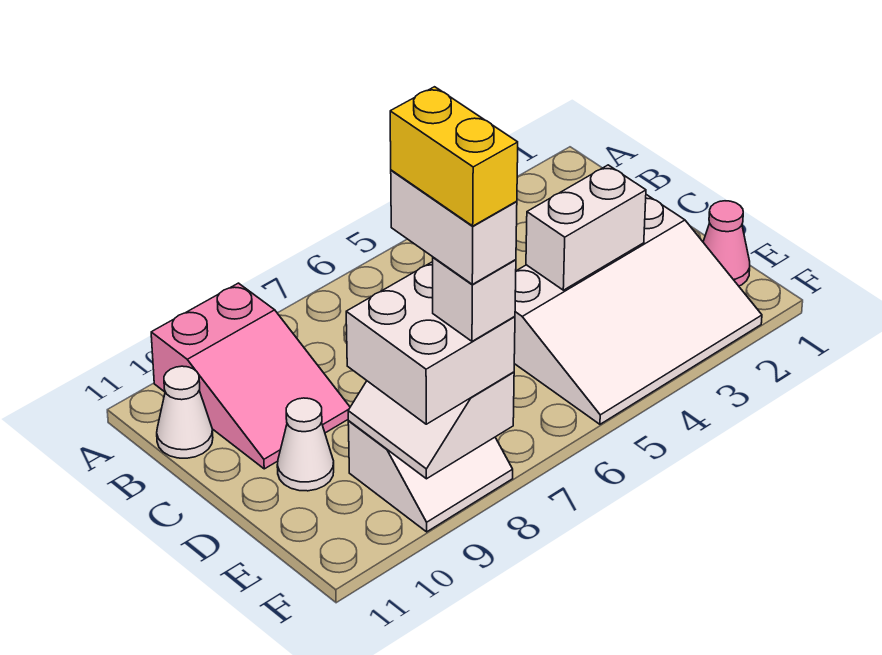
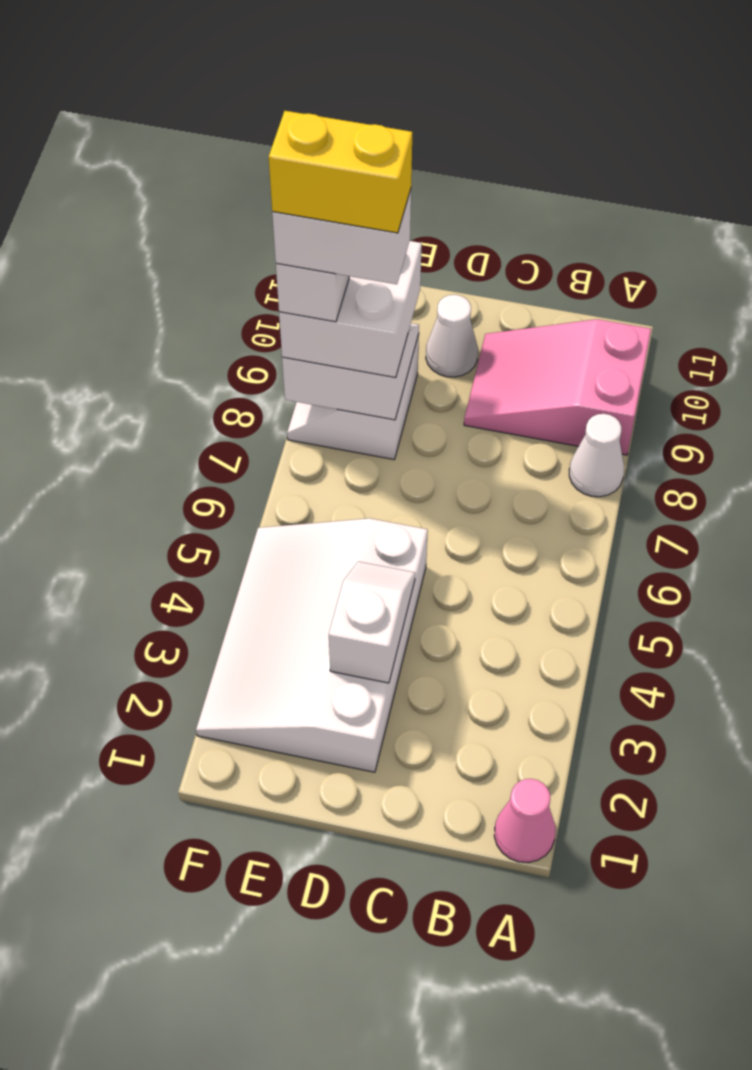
white cone B11 level 1 -> white cone A8 level 1
white brick D3:D4 level 2 -> white slope D3:D4 level 2 top 3
pink cone E1 level 1 -> pink cone A1 level 1

